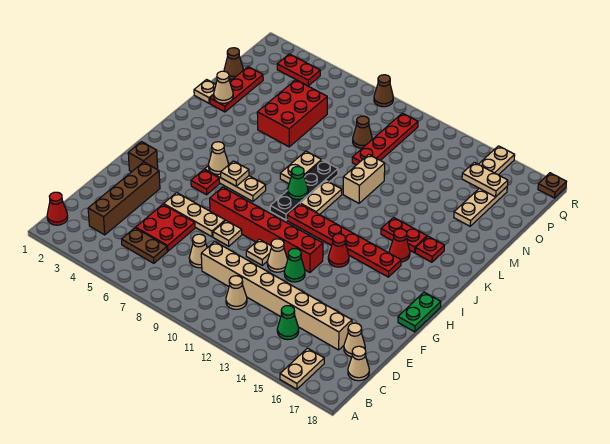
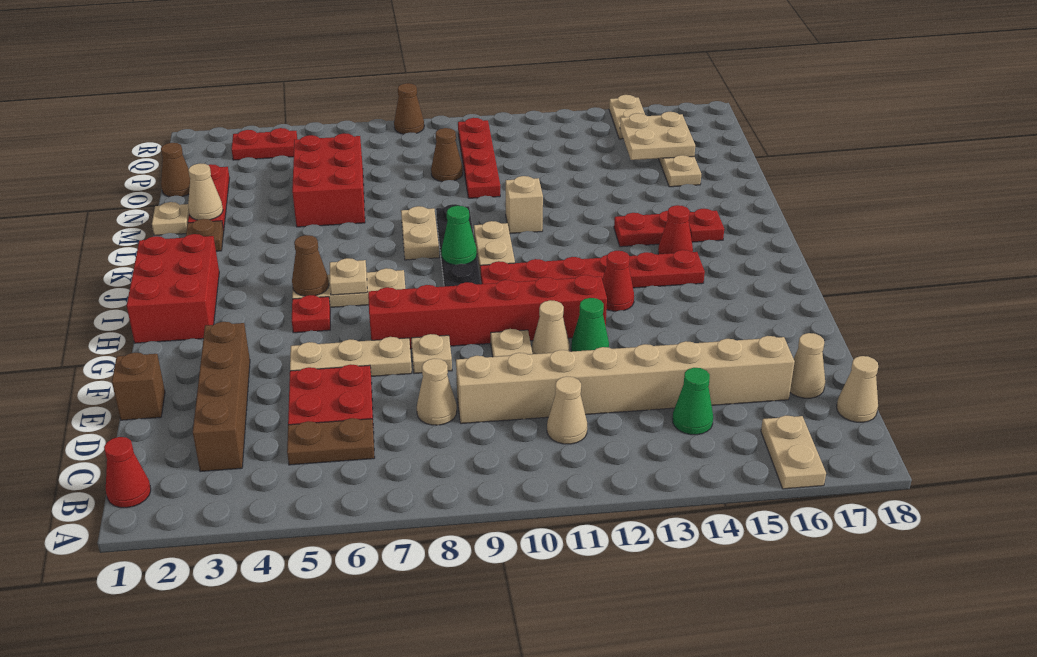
brown brick G2 level 1 -> brown brick E1 level 1
green plate G18:H18 level 1 -> none
none -> red brick H1:J2 level 1
tan cone I5 level 2 -> brown cone I5 level 2
tan brick L11:M11 level 1 -> tan brick L11 level 1
tan plate P15:P16 level 2 -> tan plate O15:P16 level 2
brown plate R18 level 1 -> brown plate L2 level 1

